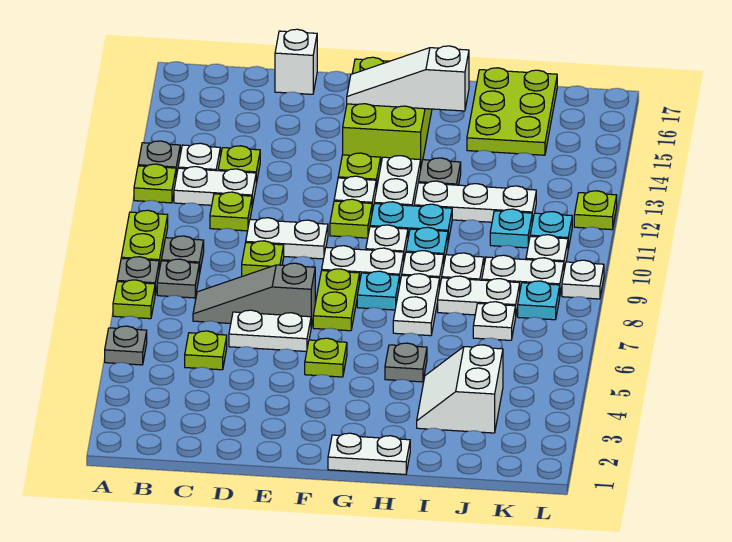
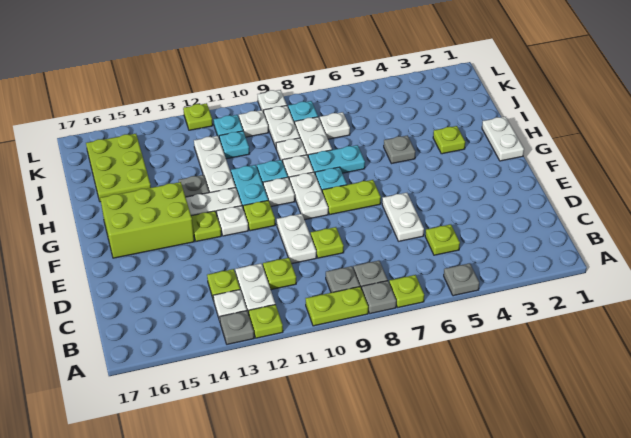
grey slope C7:E7 level 1 top E -> none
white brick D17 level 1 -> none
lime plate F5 level 1 -> lime plate H3 level 1
white slope F15:H15 level 2 top H -> none
white plate H7:H8 level 1 -> cyan plate H7:H8 level 1
white slope I3:J4 level 1 top J -> none
lime plate I15:J17 level 1 -> lime plate I15:K16 level 1

